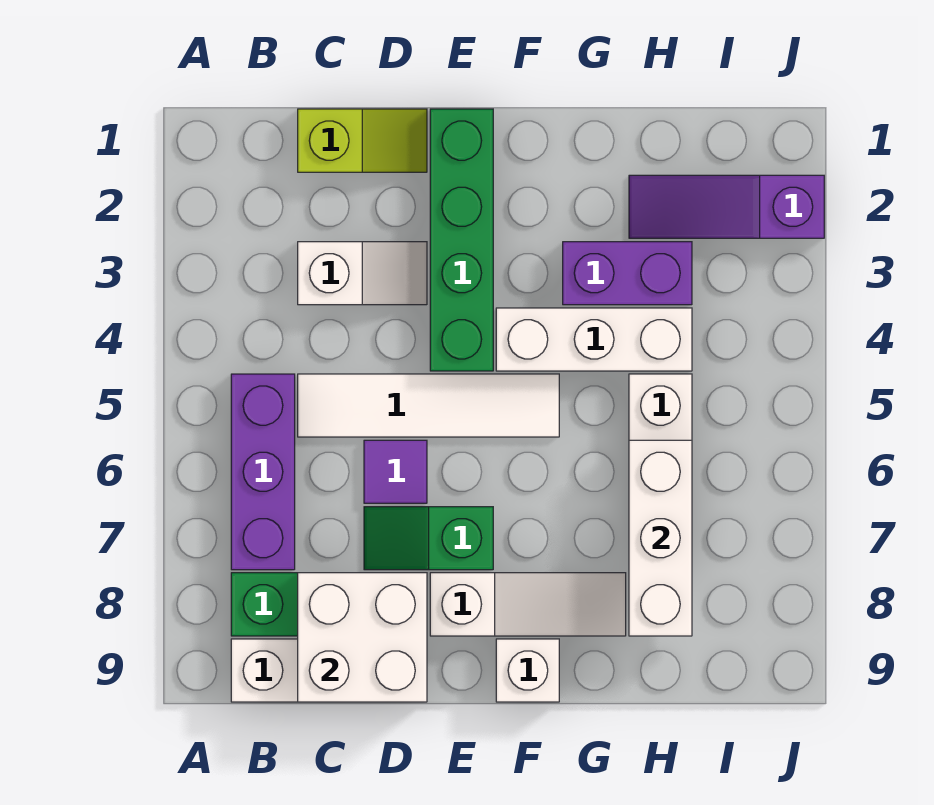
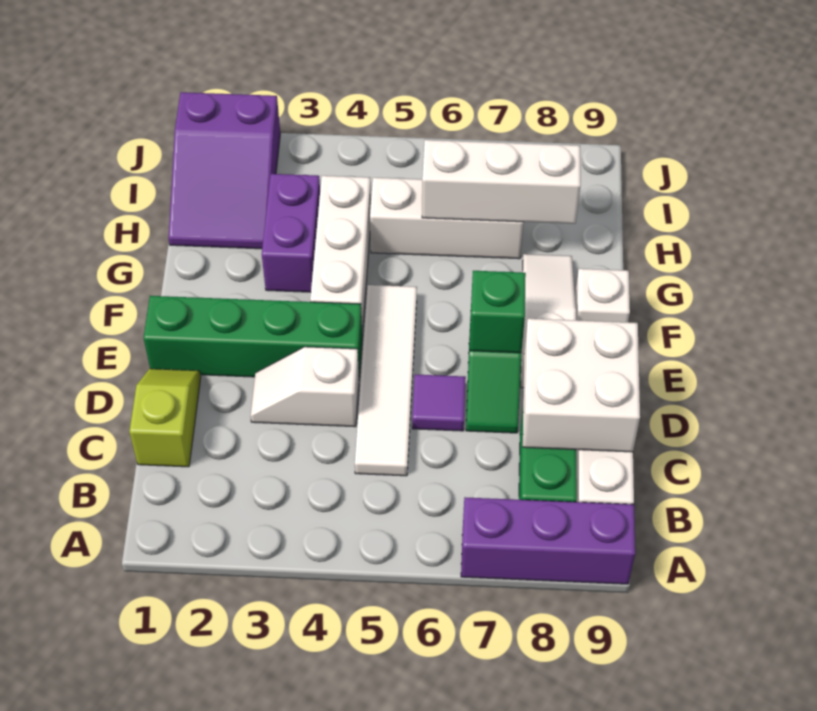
purple brick B5:B7 level 1 -> purple brick A7:A9 level 1
white slope C3:D3 level 1 top C -> white slope D3:D4 level 1 top 4
none -> green brick E7 level 2
purple slope H2:J2 level 1 top J -> purple slope H1:J2 level 1 top J

